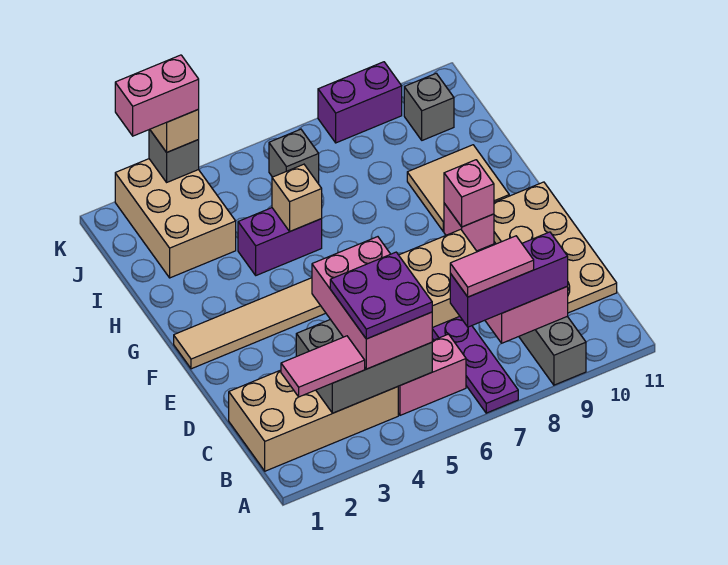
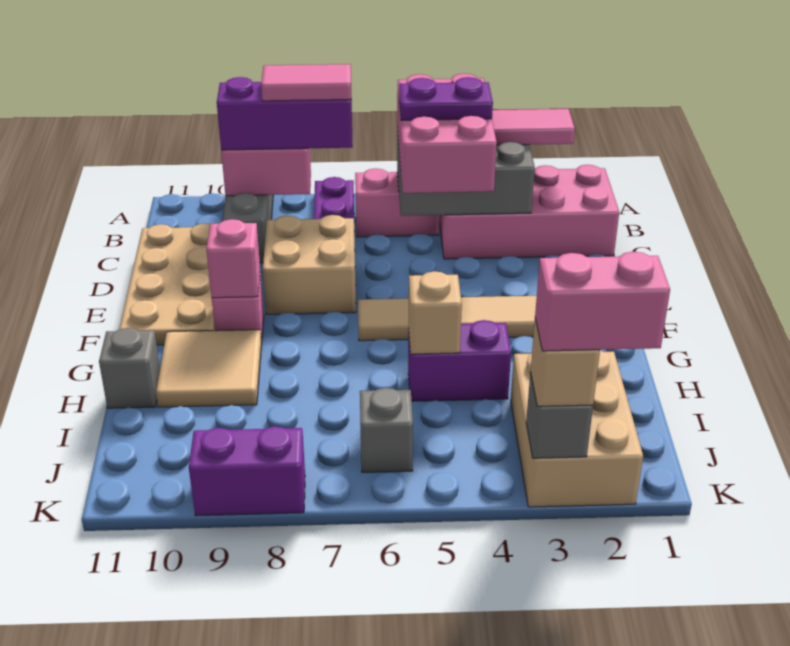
tan brick B1:C4 level 1 -> pink brick B1:C4 level 1
purple plate B4:C5 level 4 -> purple plate C4:C5 level 4
grey brick J10 level 1 -> grey brick H11 level 1

